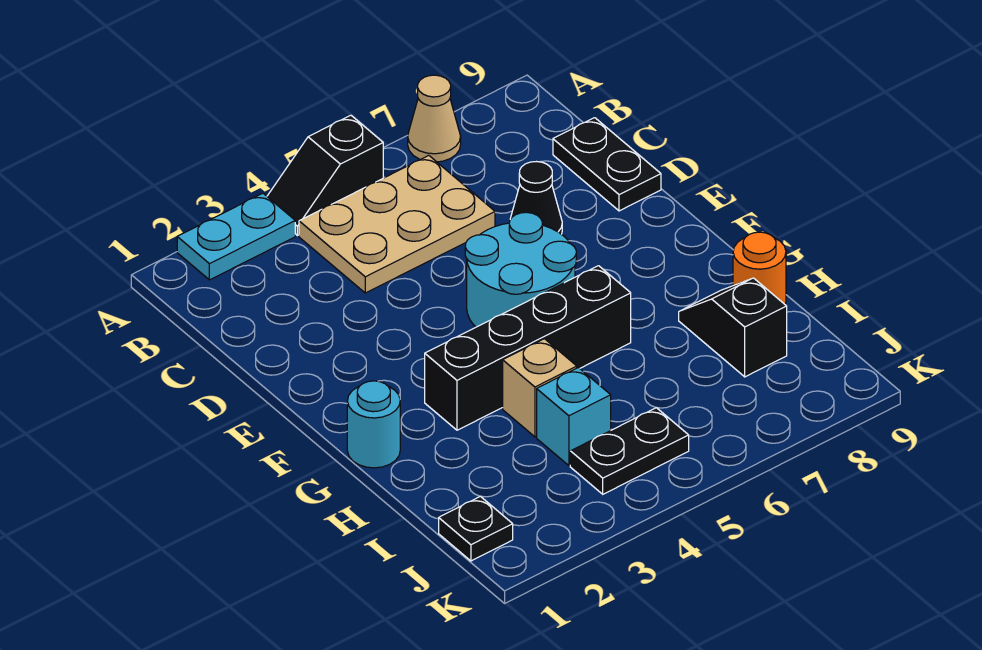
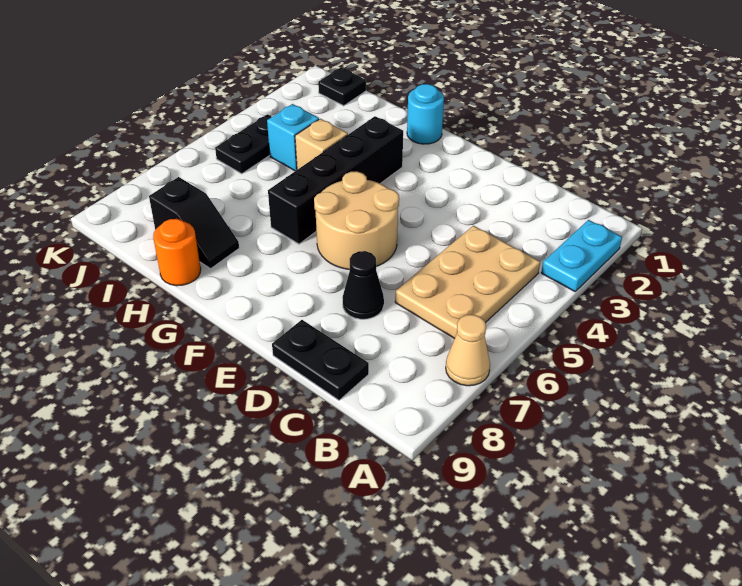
black slope A4:A5 level 1 top 5 -> none
cyan round brick E5:F6 level 1 -> tan round brick E5:F6 level 1

